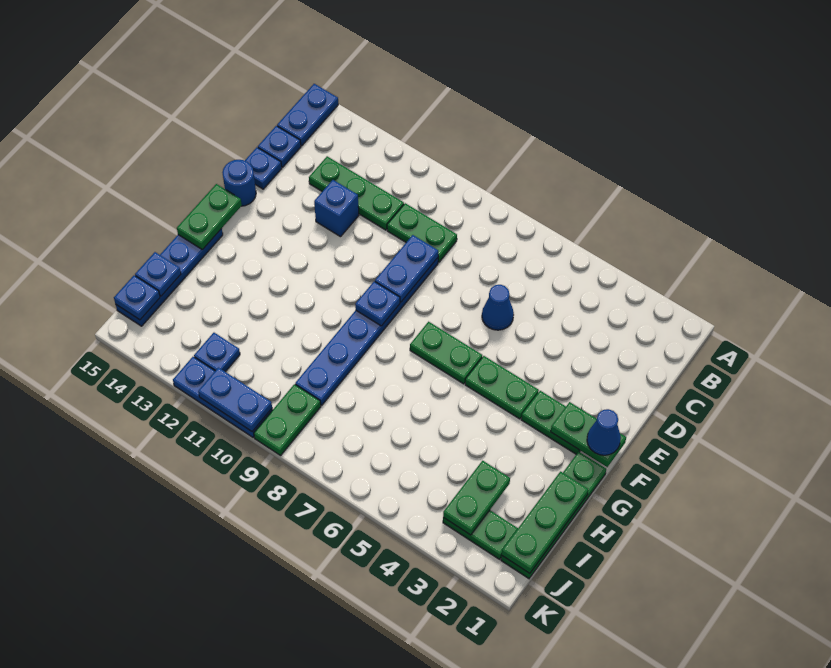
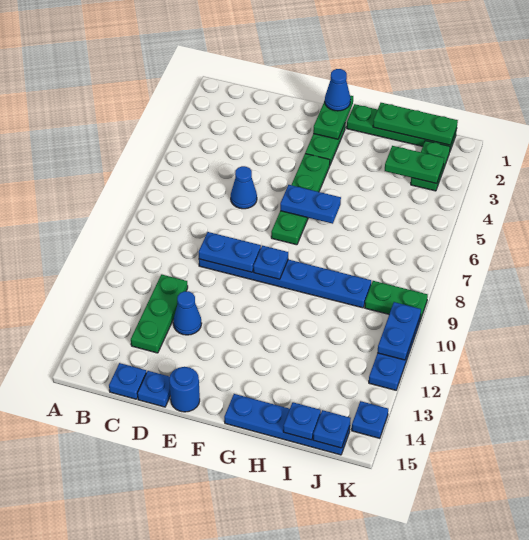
blue plate A15:B15 level 1 -> blue plate F6:G6 level 2
green plate C9:C10 level 1 -> none
blue brick D12 level 1 -> blue cone D12 level 1
green plate F15:G15 level 2 -> none
blue plate J12 level 1 -> blue plate K14 level 1

